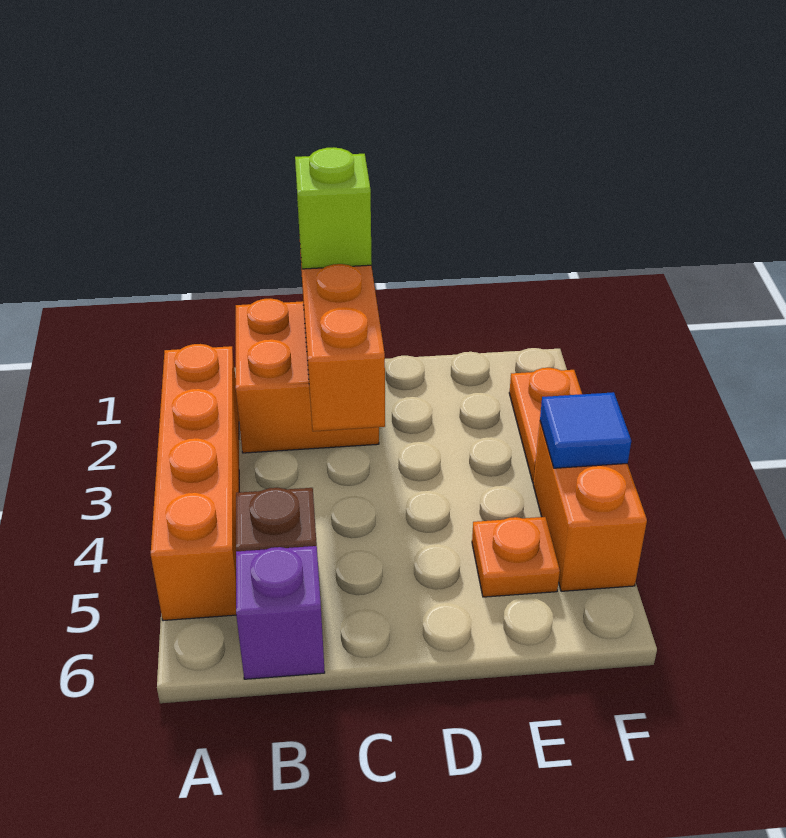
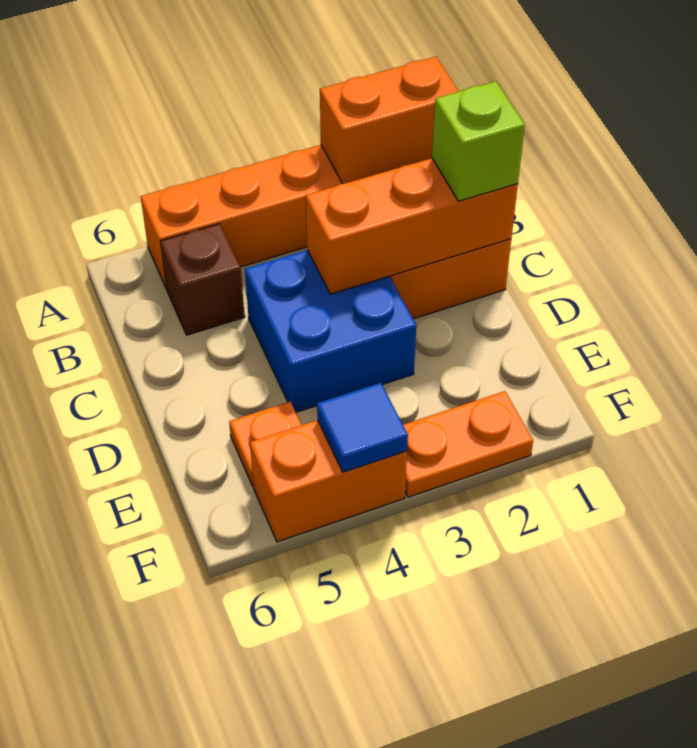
none -> orange brick A1:A2 level 2
purple brick B6 level 1 -> none
none -> blue brick C3:D4 level 1

